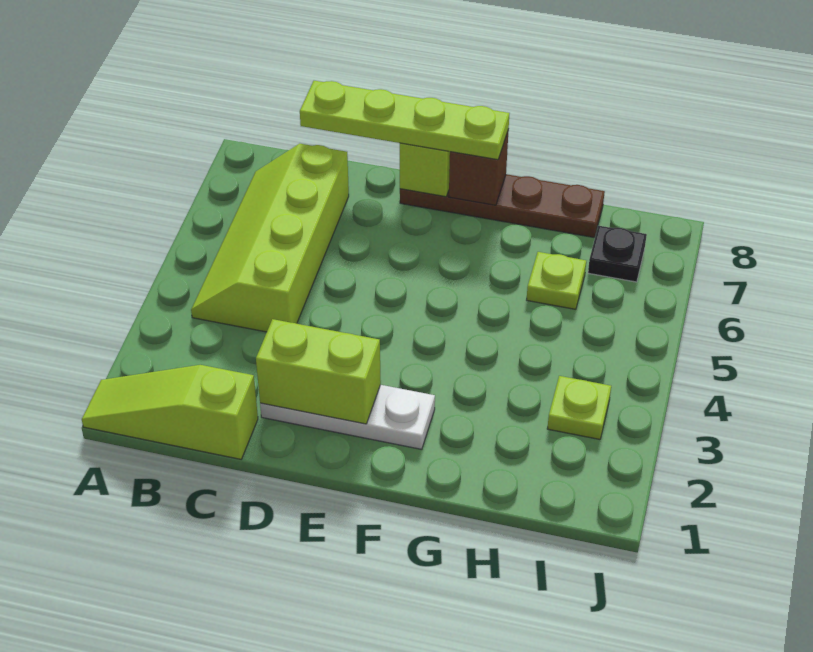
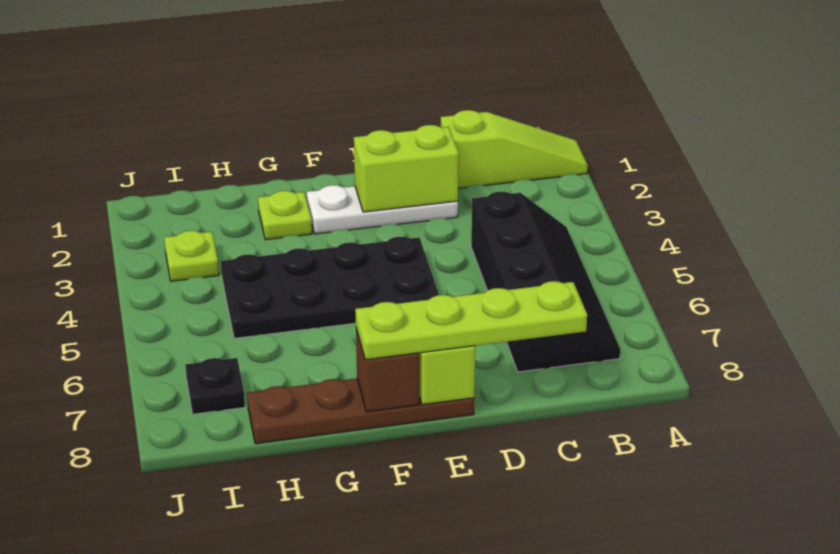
lime slope B4:C7 level 1 top C -> black slope B4:C7 level 1 top C
none -> black plate E4:H5 level 1
lime plate H6 level 1 -> lime plate G2 level 1

